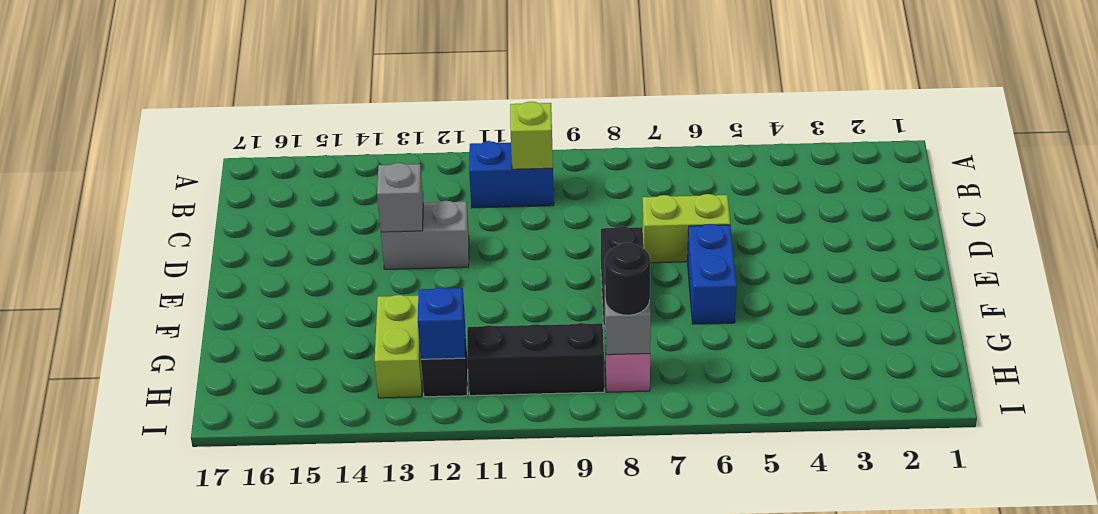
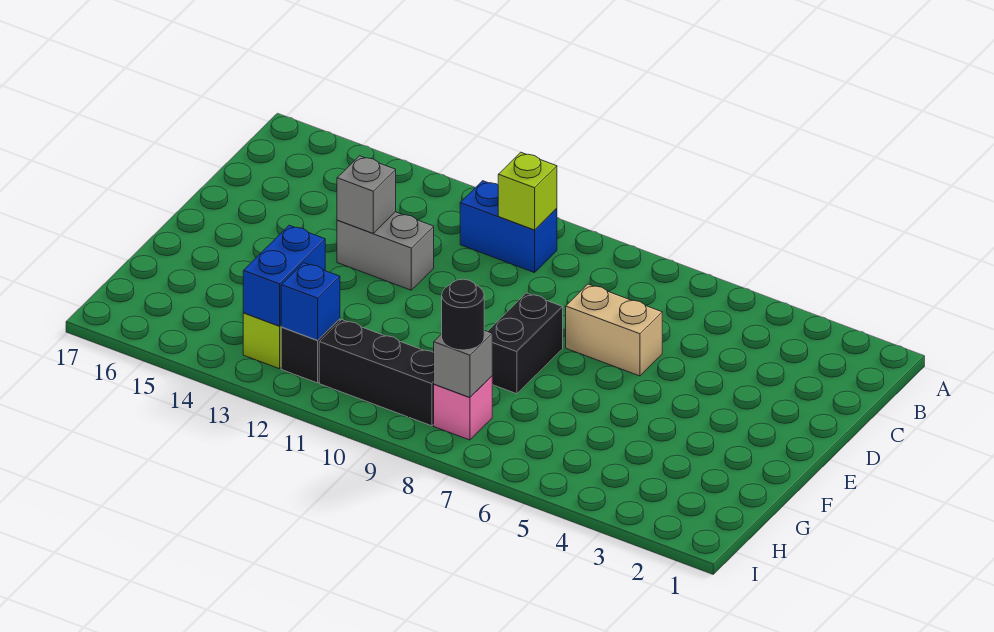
lime brick D6:D7 level 1 -> tan brick D6:D7 level 1
blue brick E6:F6 level 1 -> blue brick G13:H13 level 2

